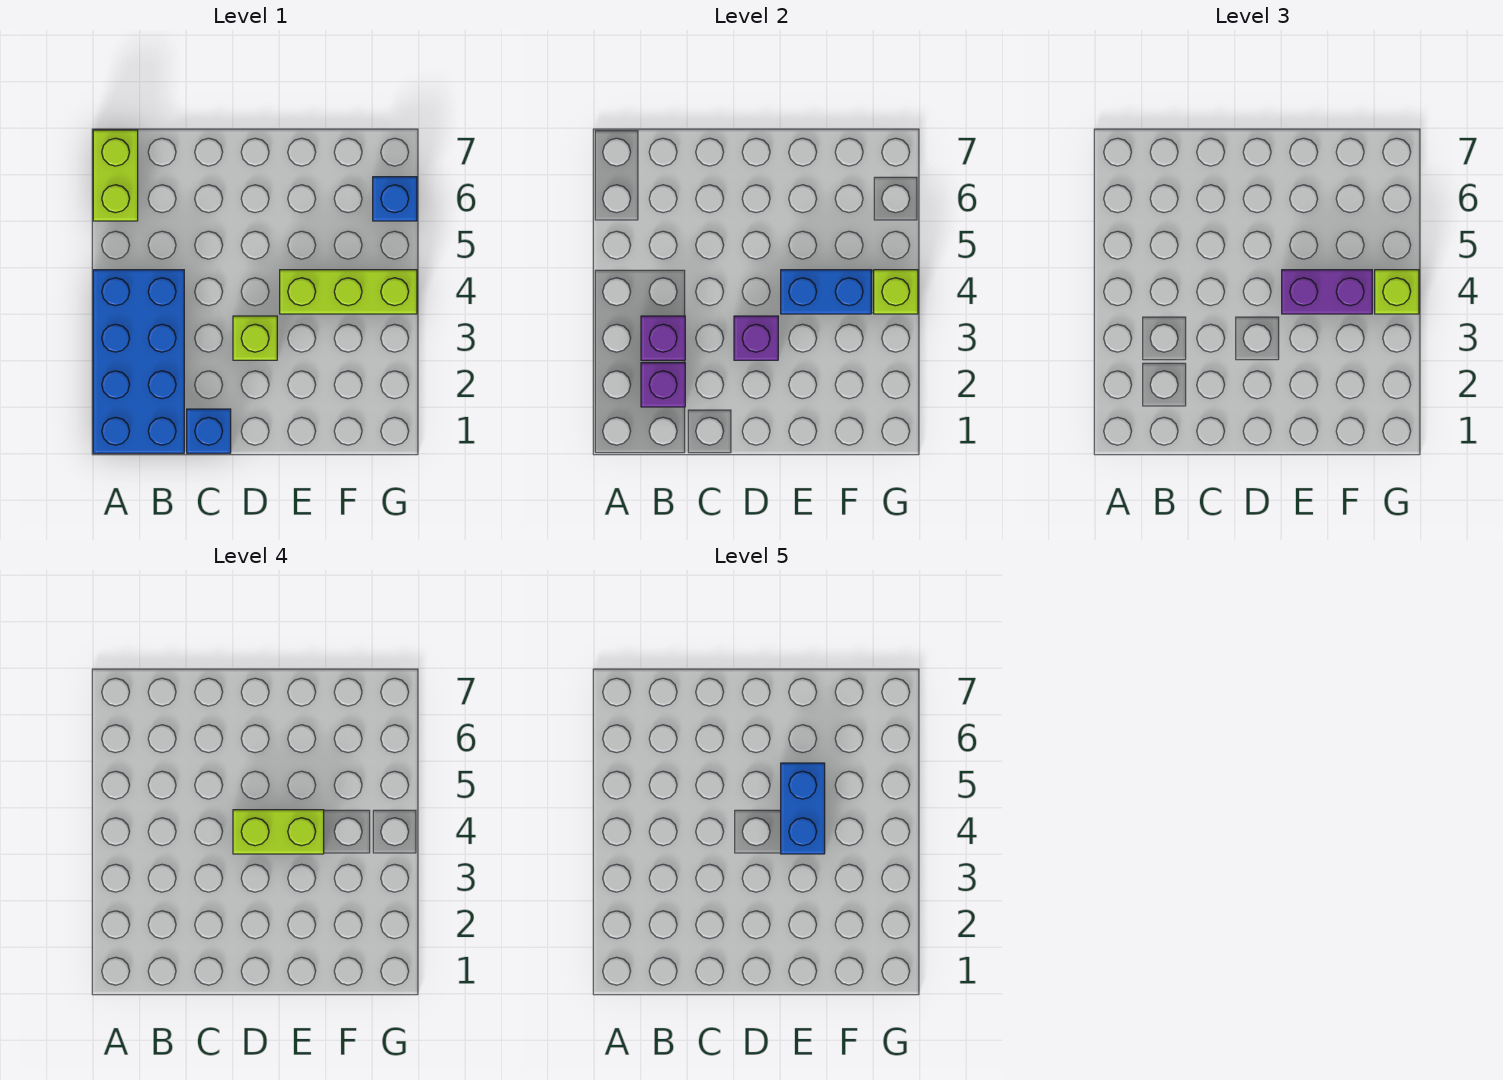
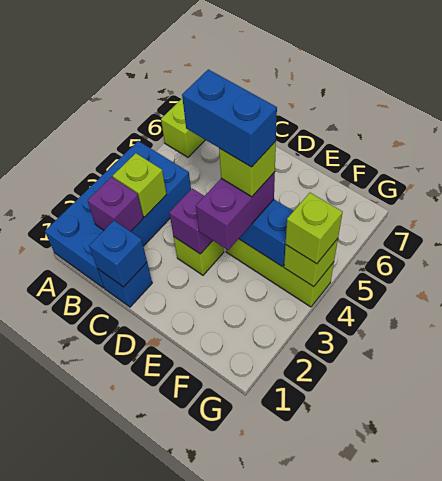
purple brick B3 level 2 -> lime brick B3 level 2
lime brick D4:E4 level 4 -> lime brick E4 level 4
purple brick E4:F4 level 3 -> purple brick E3:E4 level 3
blue brick E4:E5 level 5 -> blue brick D4:E4 level 5
blue brick G6 level 1 -> blue brick C1 level 2

